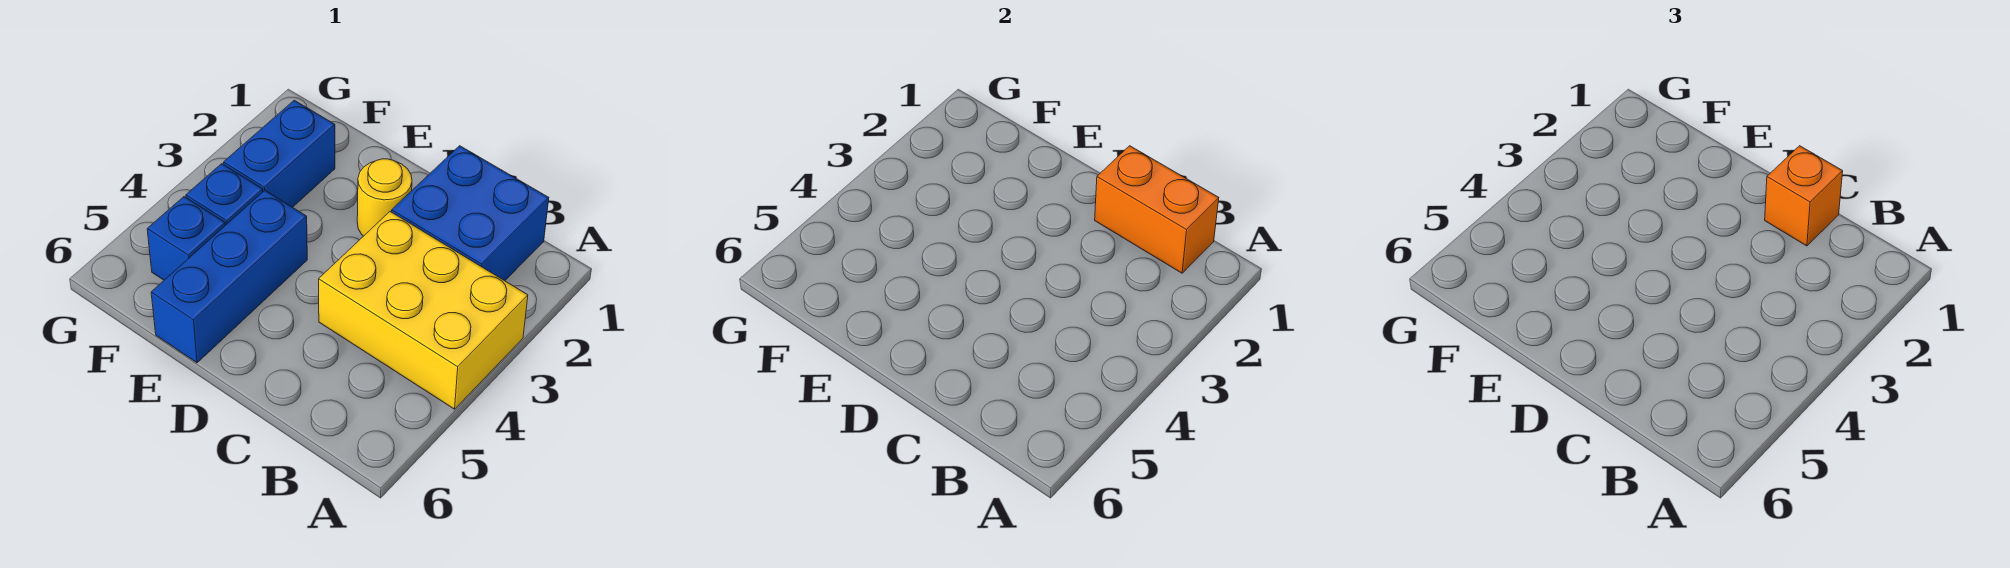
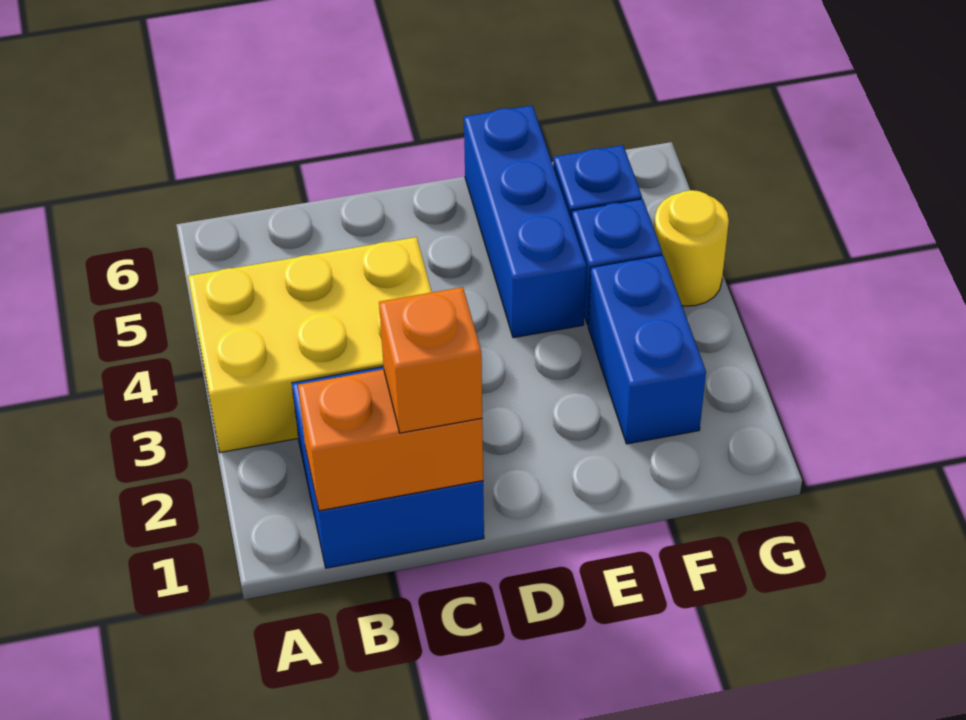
yellow round brick D2 level 1 -> yellow round brick G4 level 1

